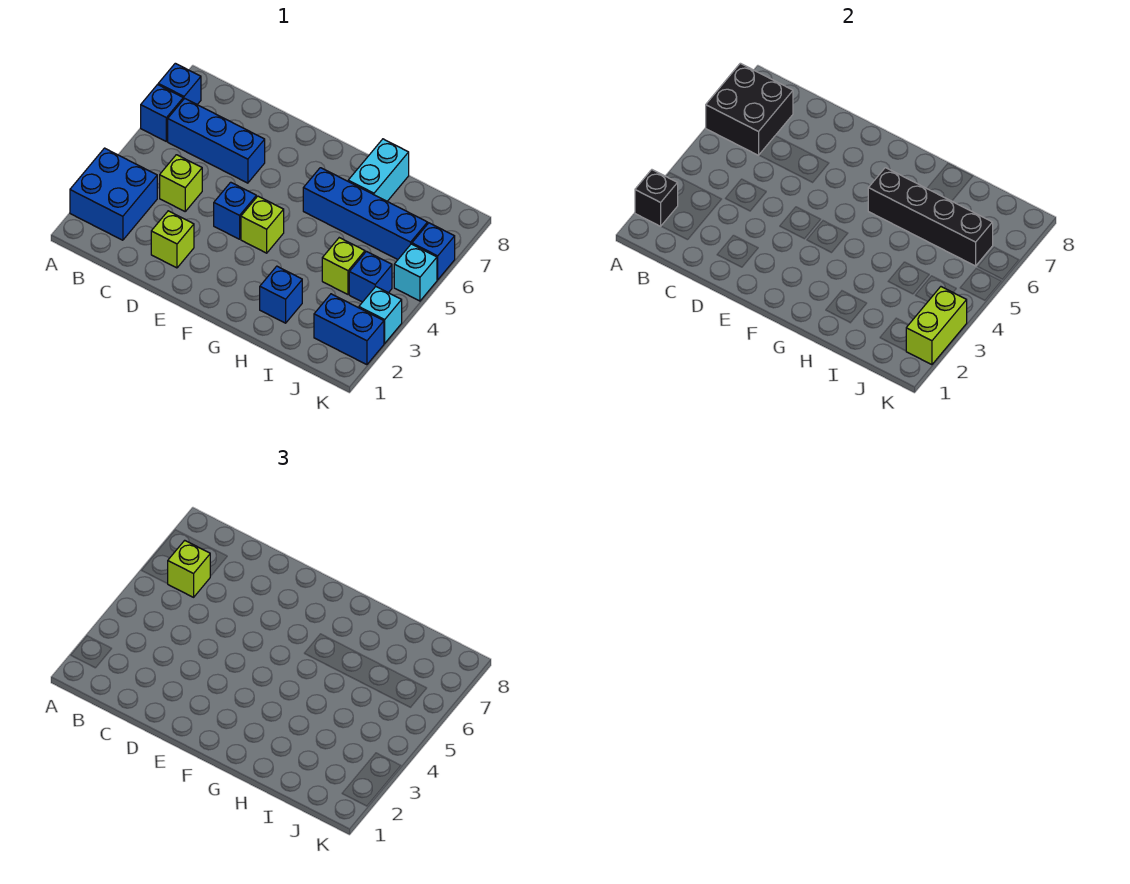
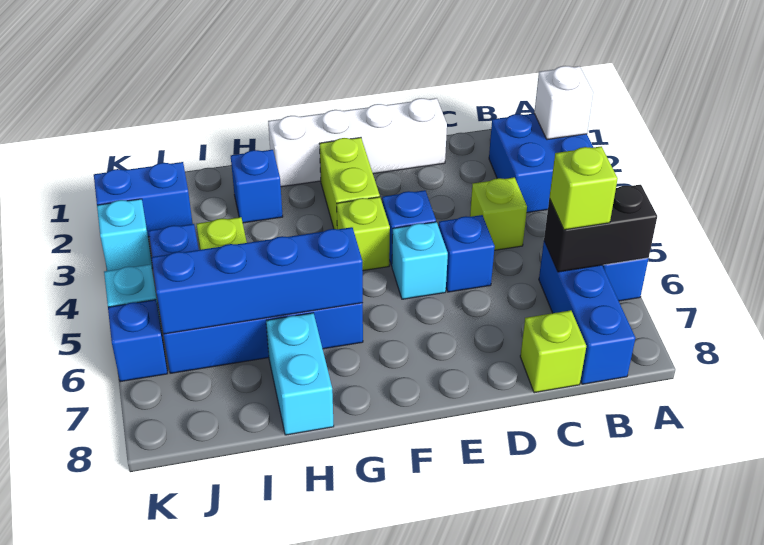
black brick A2 level 2 -> white brick A2 level 2
black brick A6:B7 level 2 -> black brick A6:B6 level 2
blue brick A7 level 1 -> blue brick D5 level 1
blue brick B6:D6 level 1 -> blue brick B6:B8 level 1
none -> white brick D1:G1 level 1
lime brick D2 level 1 -> lime brick C8 level 1
none -> cyan brick E5 level 1
black brick G6:J6 level 2 -> blue brick G6:J6 level 2
lime brick K2:K3 level 2 -> lime brick F2:F3 level 1

